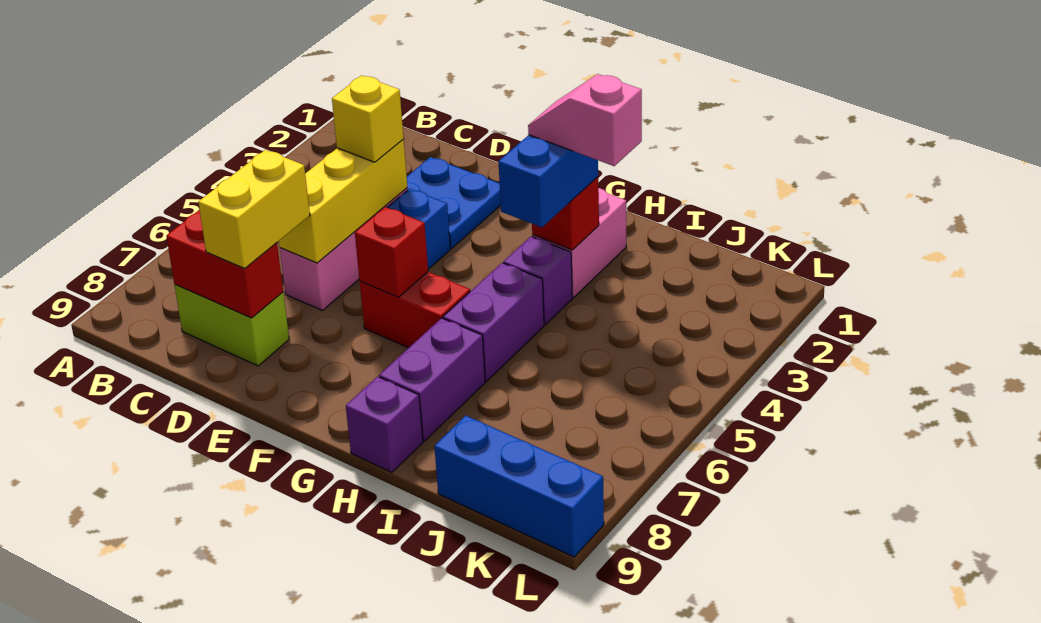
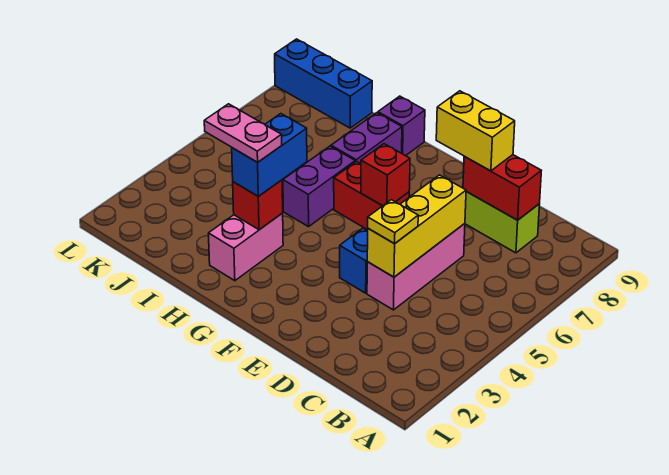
blue plate D2:E3 level 1 -> none
yellow brick D4 level 3 -> yellow plate D4 level 3
yellow brick D7:D8 level 3 -> yellow brick D8:E8 level 3
pink slope H3:I3 level 4 top I -> pink plate H3:I3 level 4
purple brick H4 level 1 -> none

